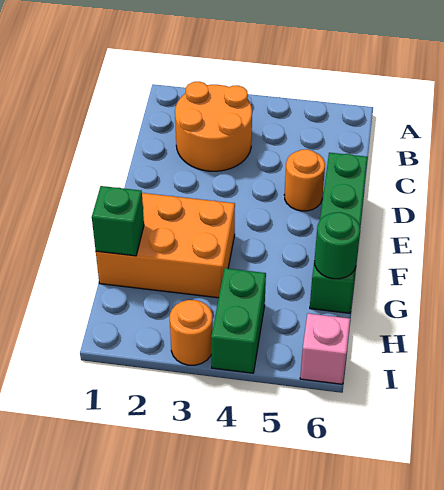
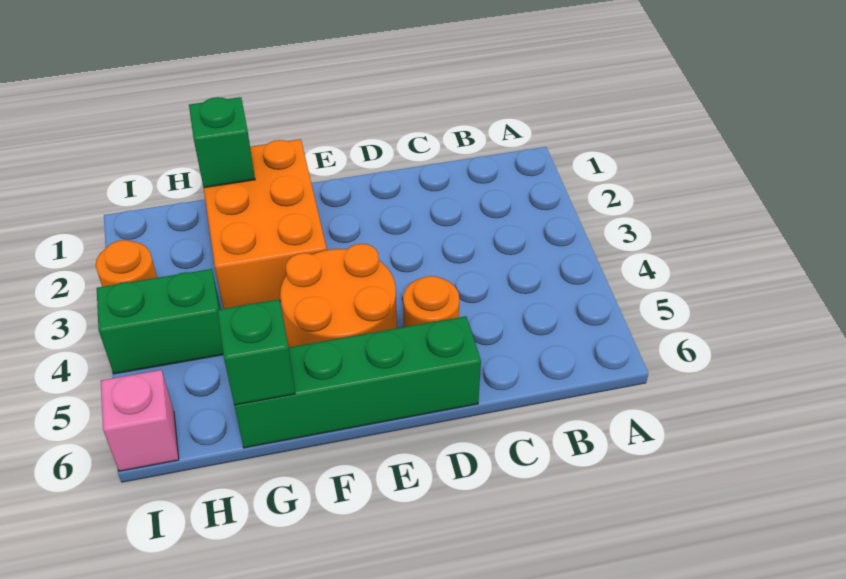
orange round brick B2:C3 level 1 -> orange round brick E4:F5 level 1
green round brick G6 level 2 -> green brick G6 level 2

